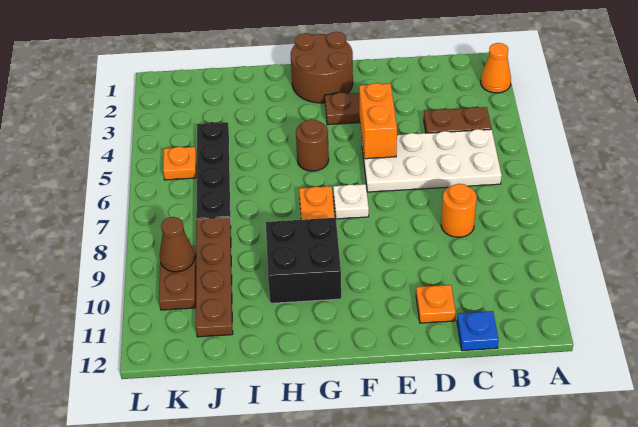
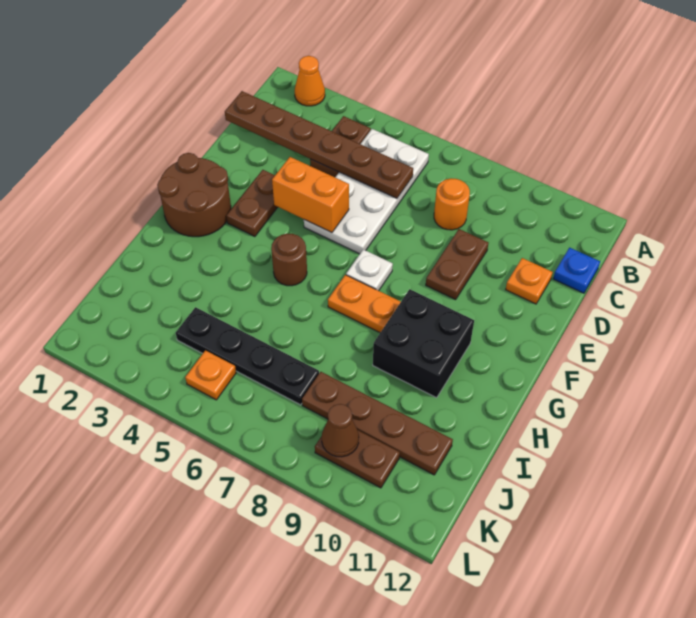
none -> brown plate C1:C6 level 2
none -> brown plate D9:E9 level 1

